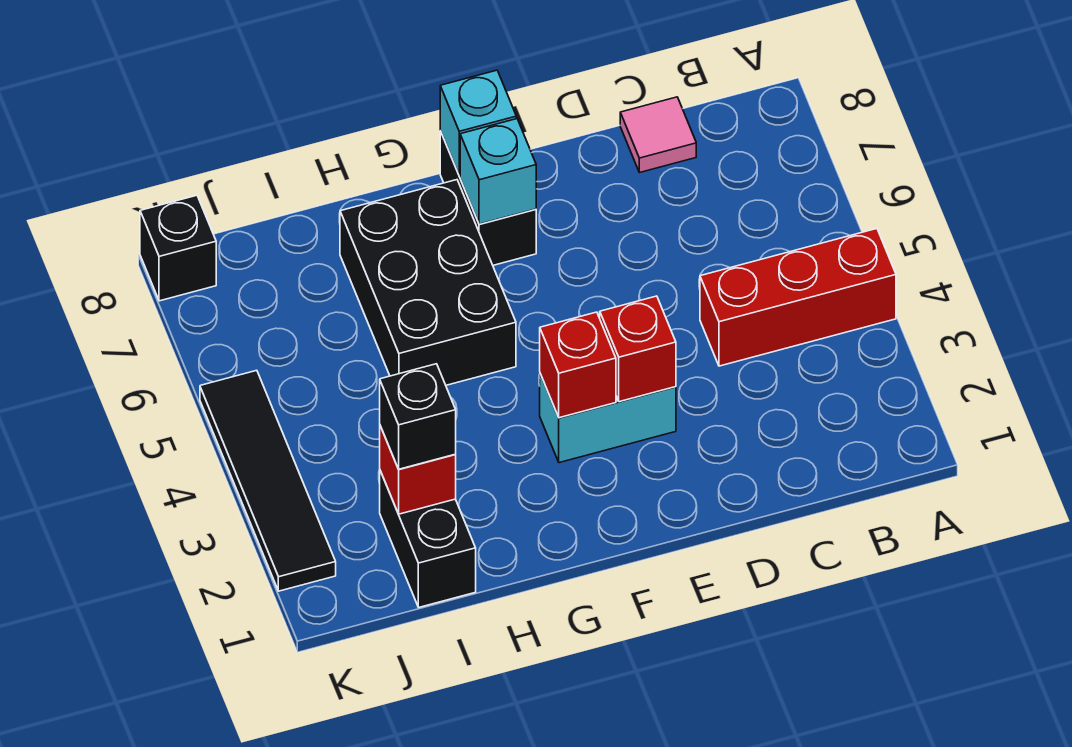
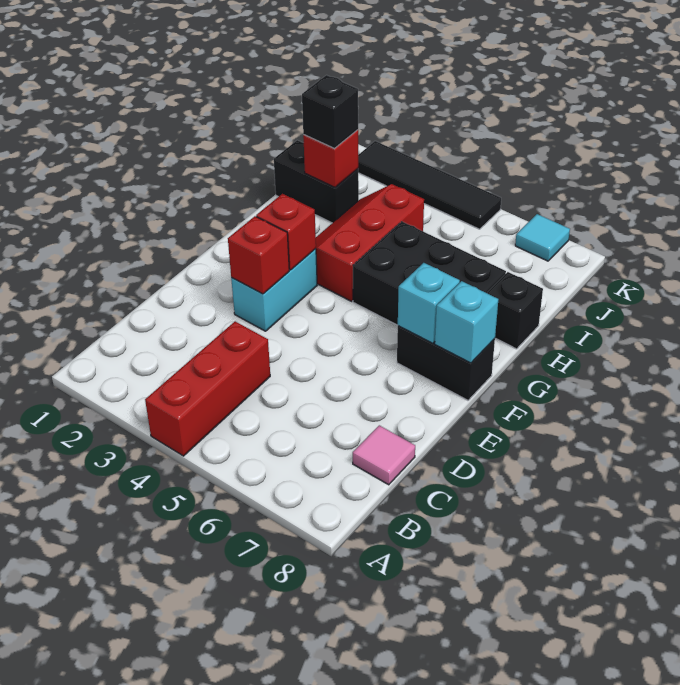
none -> red slope G3:I4 level 1 top 4
none -> cyan tile K7 level 1
black brick K8 level 1 -> black brick H8 level 1

